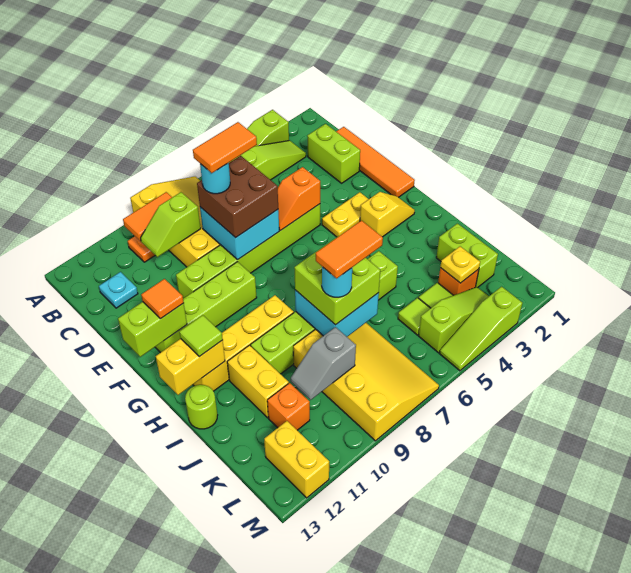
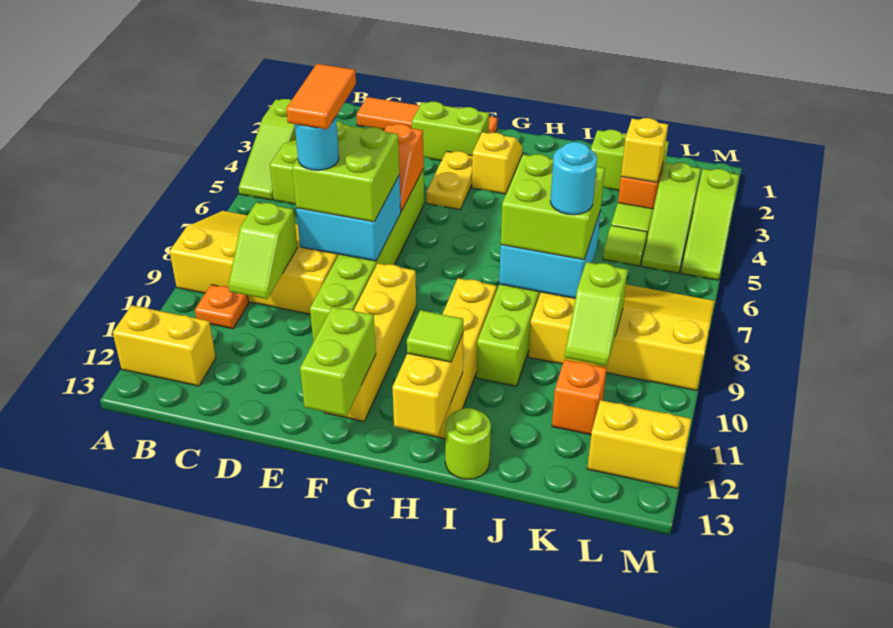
orange tile B9:B10 level 2 -> none
lime brick C2:D2 level 1 -> lime brick E2:F2 level 1
cyan plate C12 level 1 -> none
brown brick D7:E8 level 3 -> lime brick D7:E8 level 3
lime brick F9:F12 level 1 -> yellow brick F9:F12 level 1
orange tile F12 level 3 -> none
yellow brick I11:J11 level 1 -> yellow brick A12:B12 level 1
orange tile J7:J8 level 5 -> none
yellow plate K3 level 2 -> yellow brick K3 level 2
grey slope K9:K10 level 2 top 9 -> lime slope K9:K10 level 2 top 9
lime slope L3:L5 level 1 top 5 -> lime slope L3:L5 level 1 top 3

